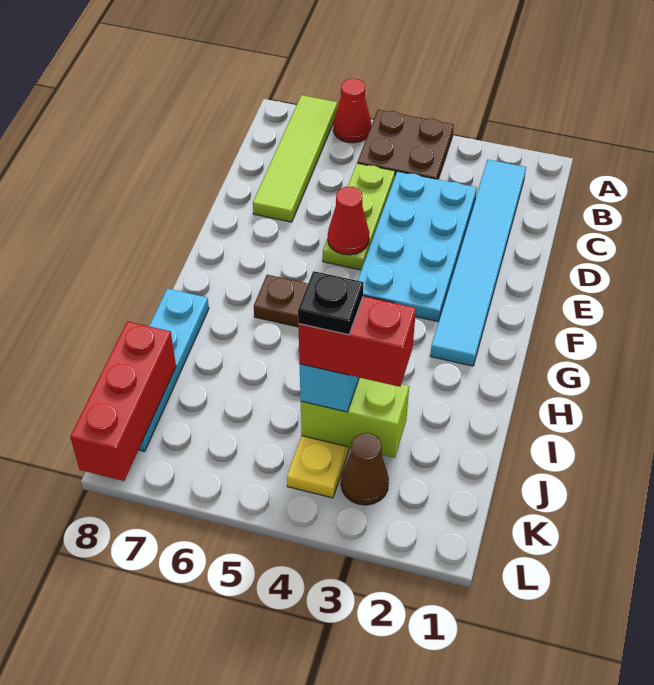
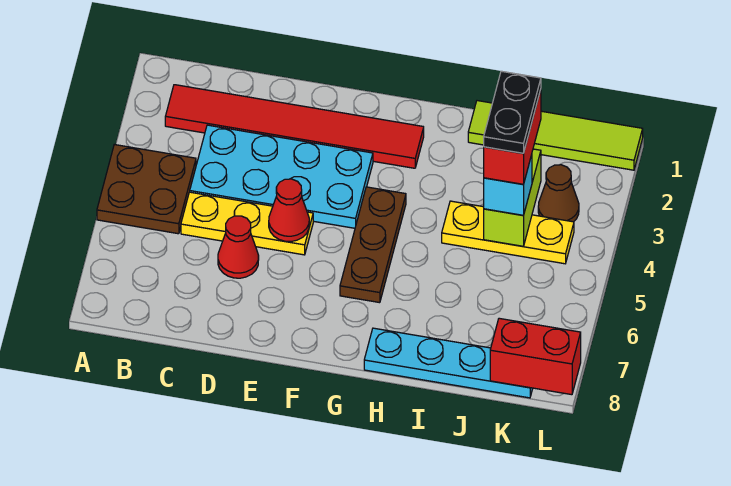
red cone A6 level 1 -> red cone D6 level 1
lime tile A7:D7 level 1 -> lime tile I1:L1 level 1
cyan tile B2:G2 level 1 -> red tile B2:G2 level 1
lime plate C5:E5 level 1 -> yellow plate C5:E5 level 1
black plate J4 level 5 -> black plate J3:J4 level 5
red brick J8:L8 level 2 -> red brick K8:L8 level 2

